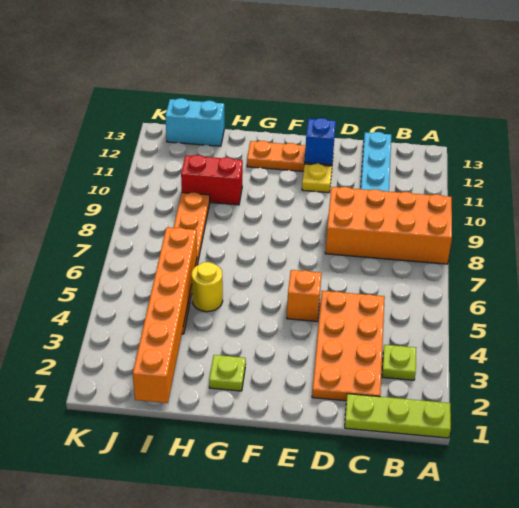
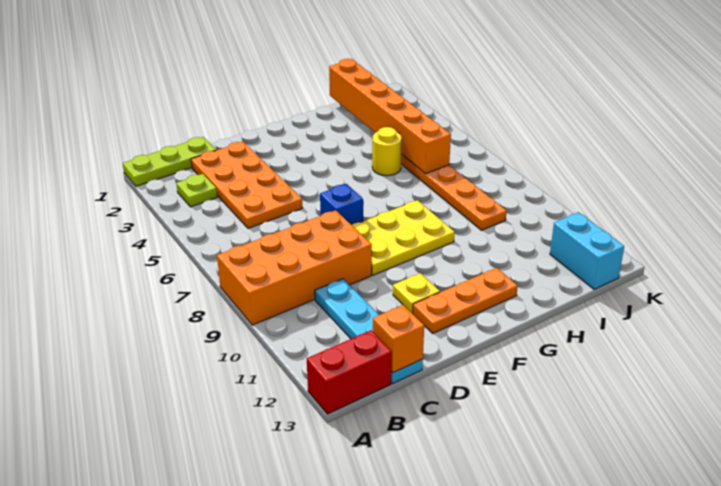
orange brick E5 level 1 -> orange brick C13 level 2
none -> yellow plate E8:G9 level 1
blue brick E12 level 2 -> blue brick E7 level 1
lime plate G2 level 1 -> none
red brick H10:I10 level 1 -> red brick A13:B13 level 1
cyan brick I13:J13 level 1 -> cyan brick J12:J13 level 1

